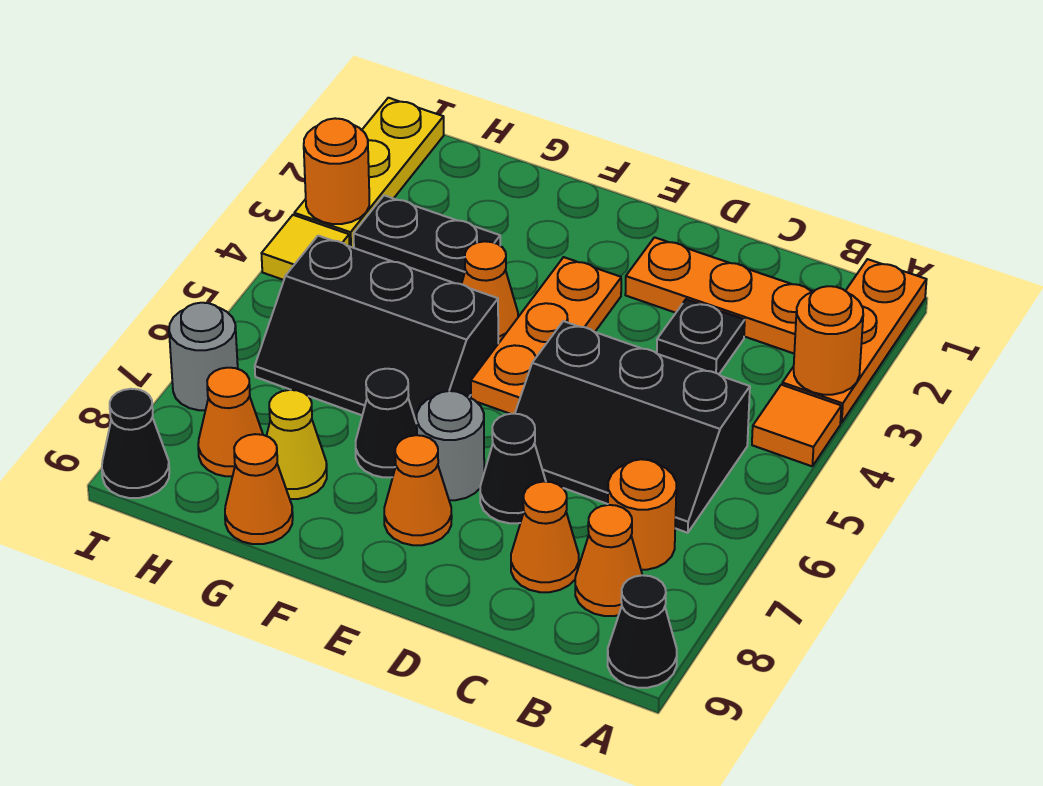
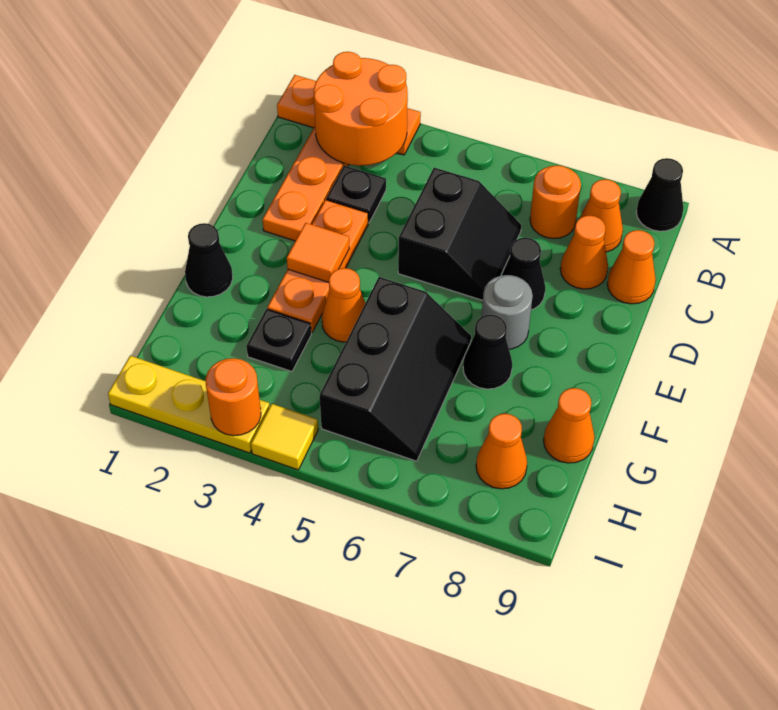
orange round brick A3 level 2 -> orange round brick A2:B3 level 2
orange tile A4 level 1 -> orange tile E3 level 2
black slope B5:D6 level 1 top 5 -> black slope C5:D6 level 1 top 5
orange plate E3:E5 level 1 -> orange plate D3:F3 level 1
orange cone E8 level 1 -> orange cone C9 level 1
black plate G3:H3 level 1 -> black plate G3 level 1
yellow cone G8 level 1 -> none
grey round brick I7 level 1 -> none
black cone I9 level 1 -> black cone F1 level 1

